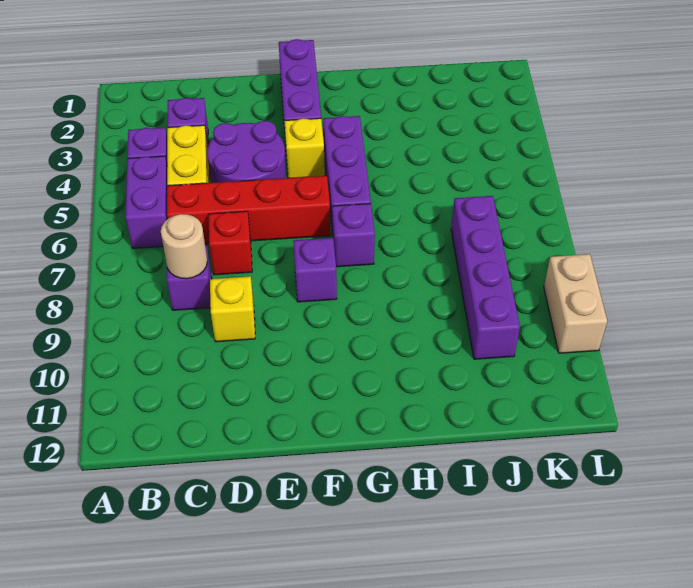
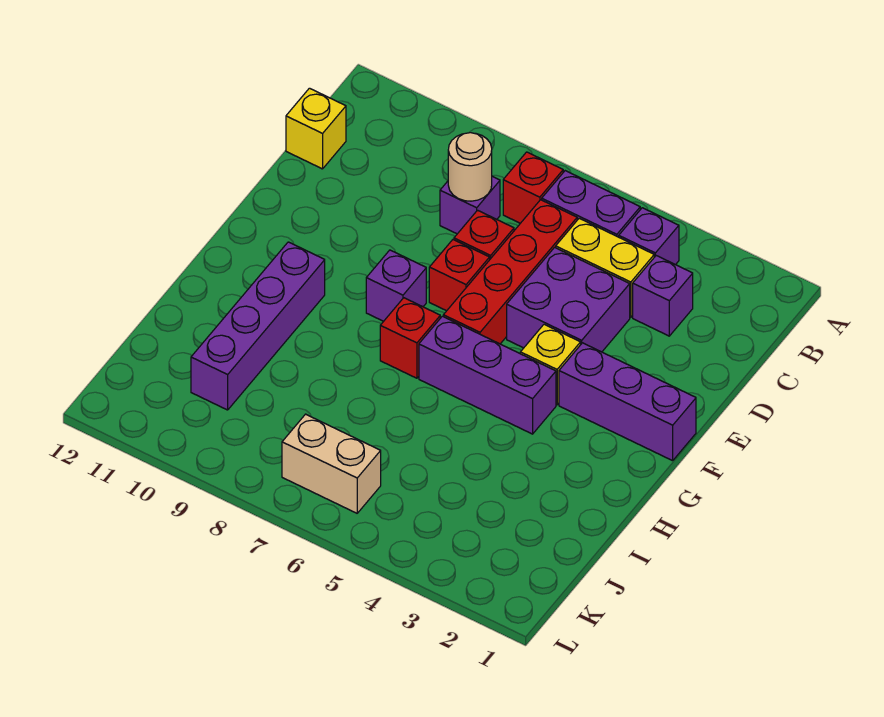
none -> red brick B7 level 1
purple round brick D4:E5 level 1 -> purple brick D4:E5 level 1
yellow brick D9 level 1 -> yellow brick C12 level 1
none -> red brick E7 level 1
purple brick G7 level 1 -> red brick G7 level 1
purple brick J7:J10 level 1 -> purple brick G10:J10 level 1
tan brick L9:L10 level 1 -> tan brick K6:K7 level 1

